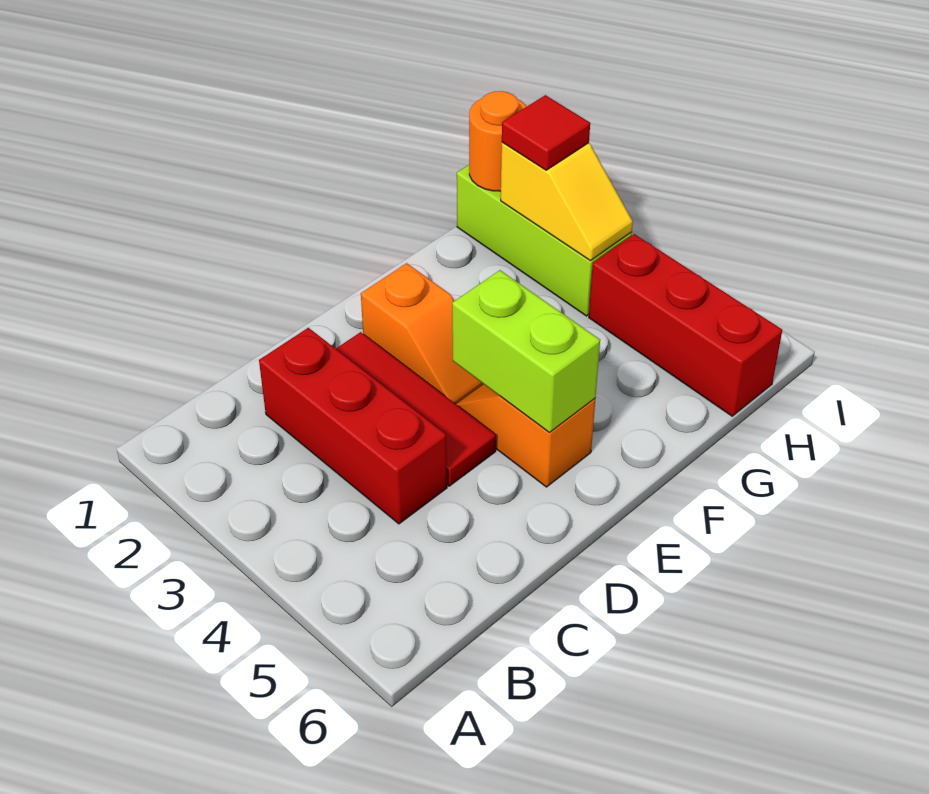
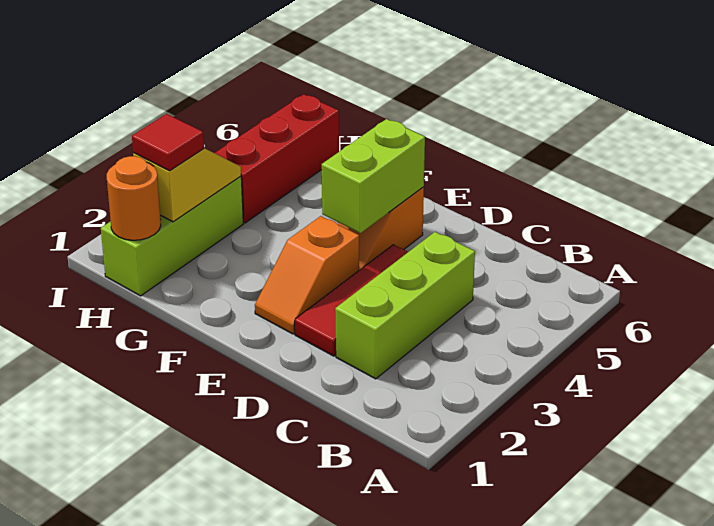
red brick C2:C4 level 1 -> lime brick C2:C4 level 1
orange slope E2:E3 level 1 top 2 -> orange slope E2:E3 level 1 top 3

